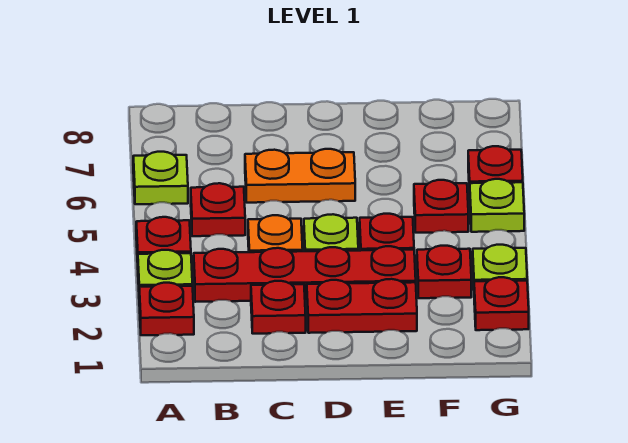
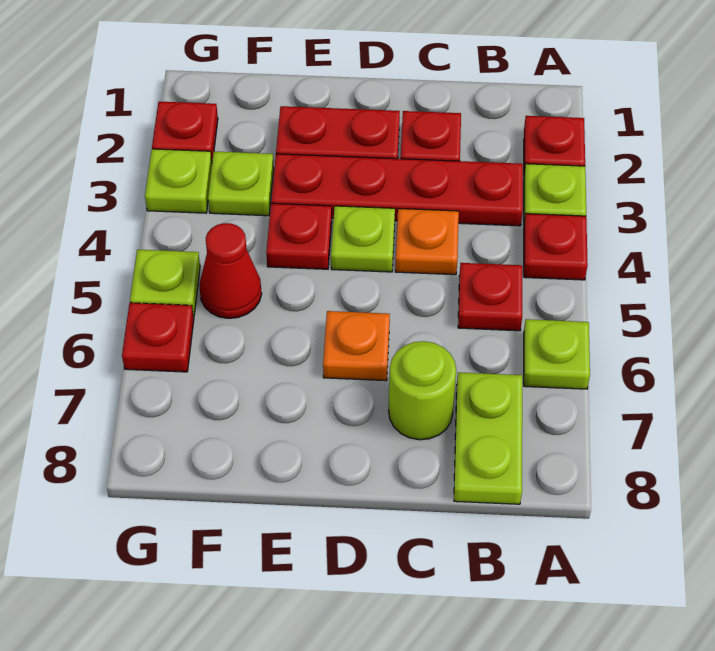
none -> lime plate B7:B8 level 1
orange plate C6:D6 level 1 -> orange plate D6 level 1
none -> lime round brick C7 level 1
red plate F3 level 1 -> lime plate F3 level 1
red plate F5 level 1 -> red cone F5 level 1

